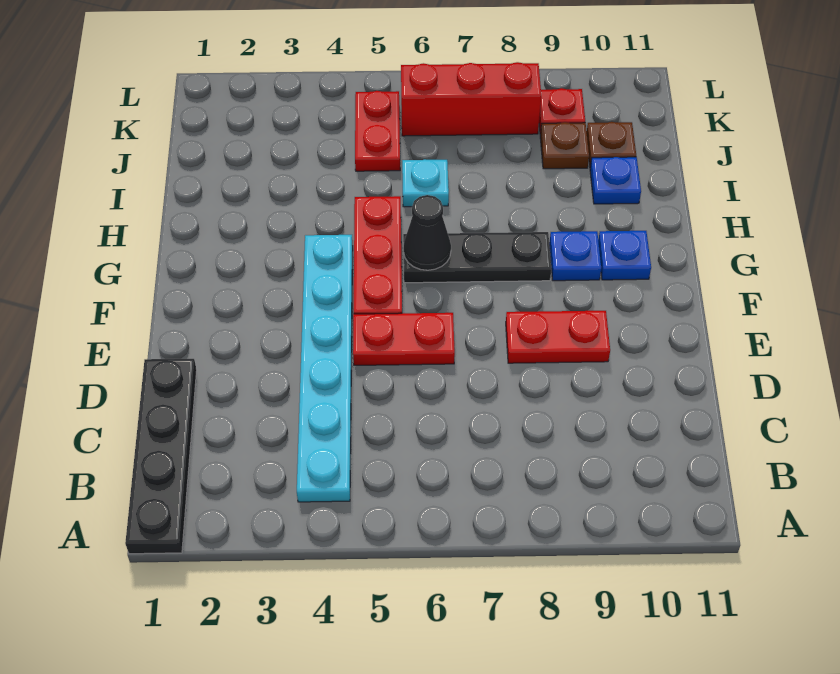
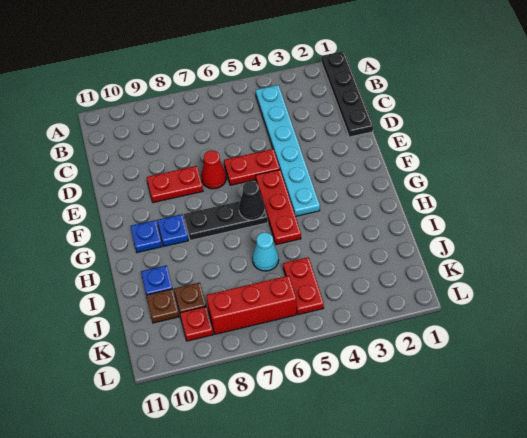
none -> red cone E7 level 1
cyan plate I6 level 1 -> cyan cone I6 level 1

